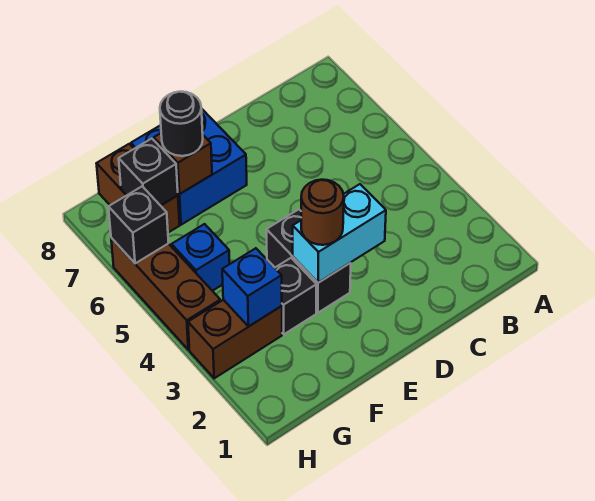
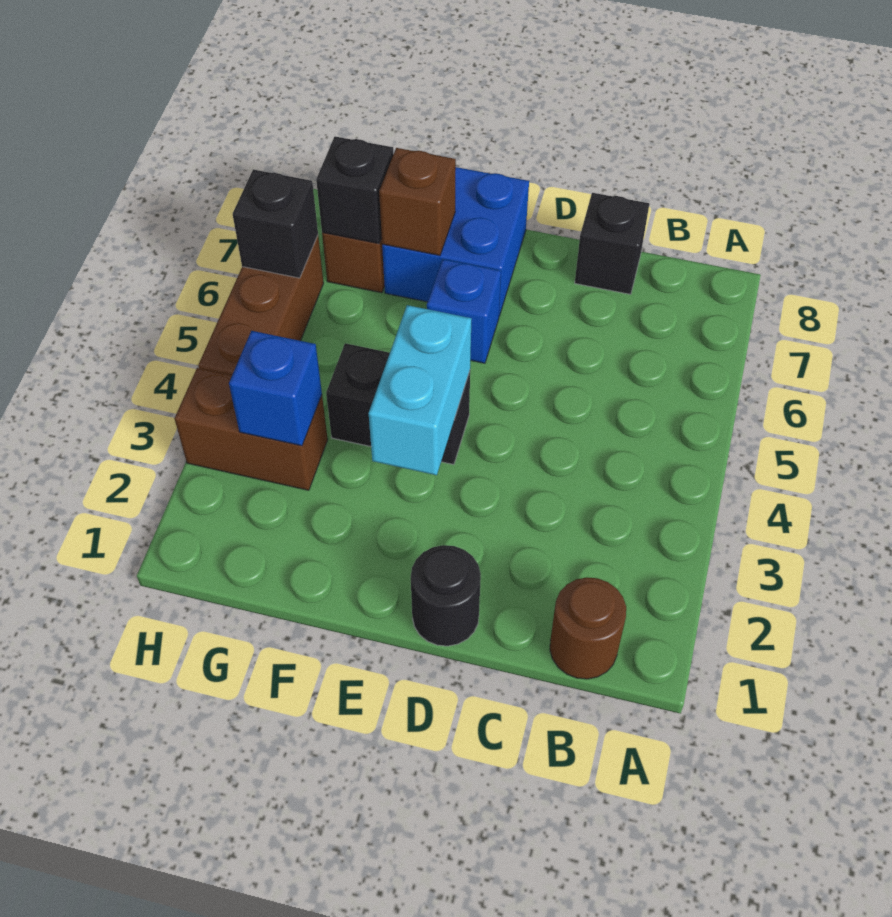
cyan brick D3:E3 level 2 -> cyan brick E3:E4 level 2
black brick E3:E4 level 1 -> black brick E4:F4 level 1
brown round brick E3 level 3 -> brown round brick B1 level 1
black brick F3 level 1 -> black brick C8 level 1
black round brick F7 level 3 -> black round brick D1 level 1
blue brick G5 level 1 -> blue brick E6 level 1

